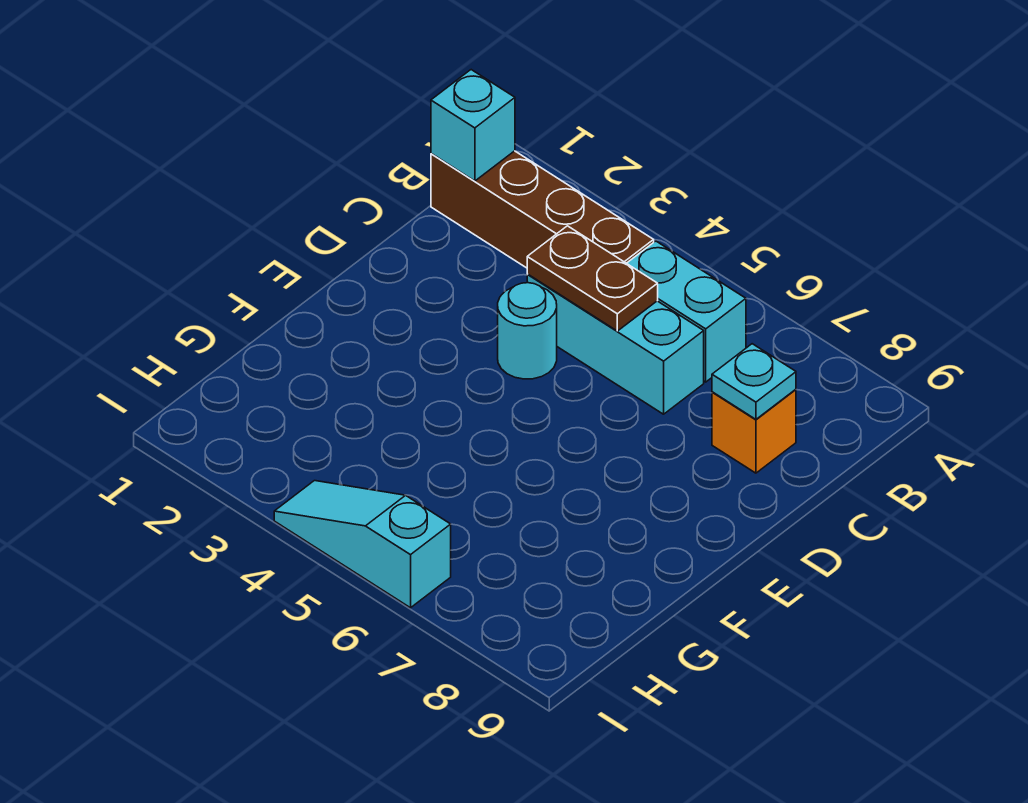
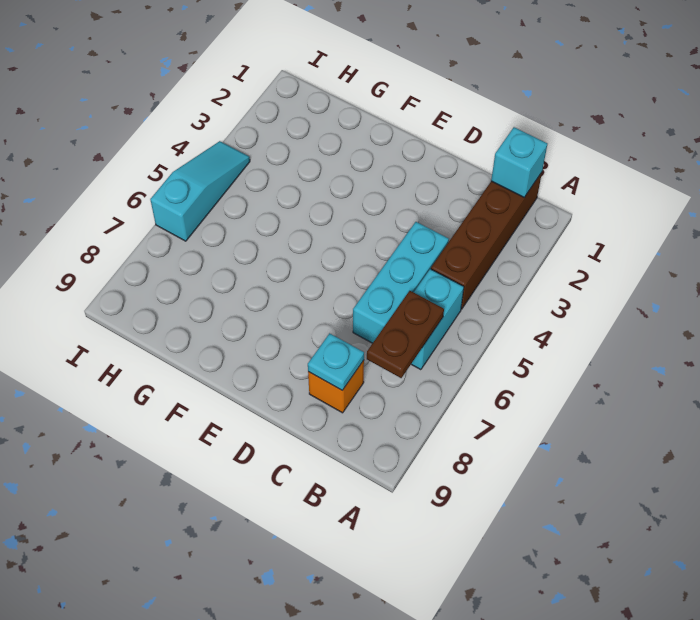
brown plate C4:C5 level 2 -> brown plate B6:B7 level 2
cyan round brick D4 level 1 -> none

